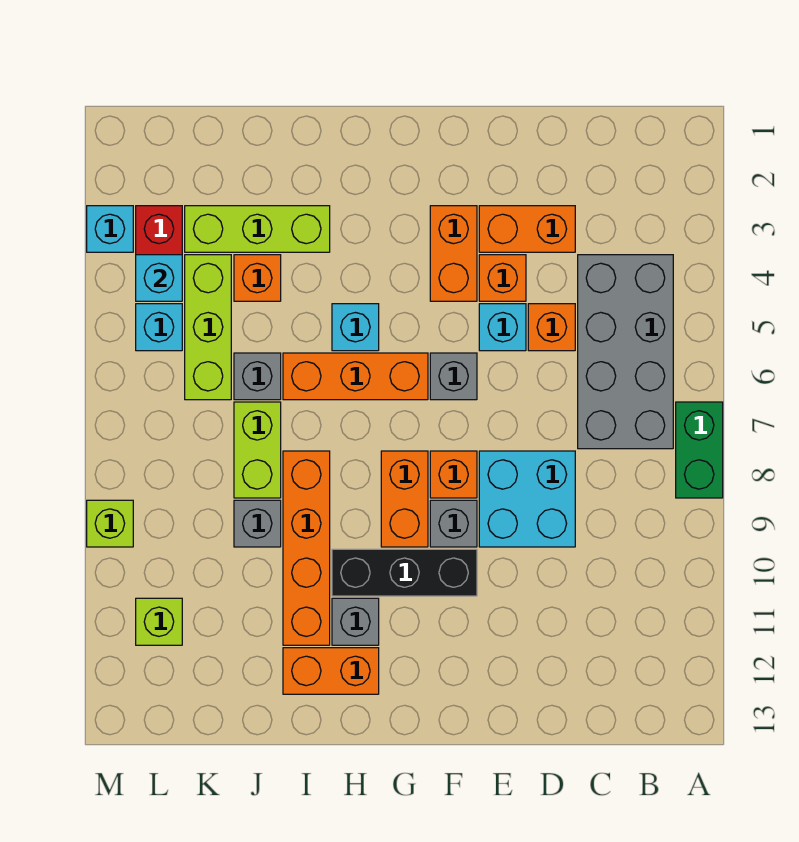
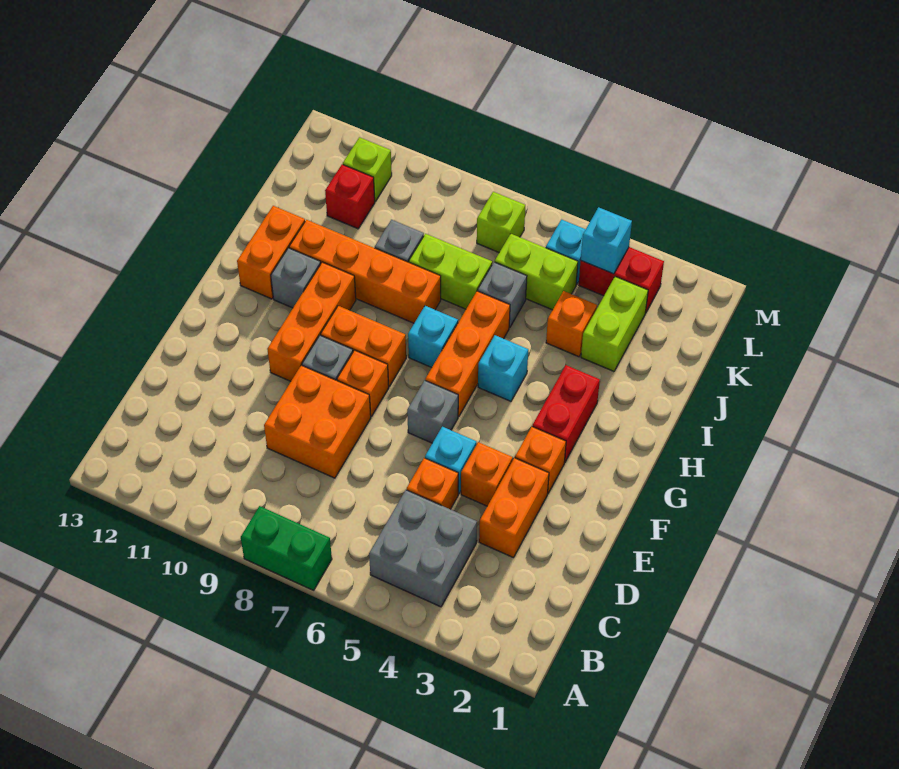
grey brick B4:C7 level 1 -> grey brick B4:C5 level 1
cyan brick D8:E9 level 1 -> orange brick D8:E9 level 1
orange brick F3:F4 level 1 -> orange brick F3 level 1
black brick F10:H10 level 1 -> orange brick F10:H10 level 1
none -> red brick G3:H3 level 1
lime brick I3:K3 level 1 -> lime brick J3:K3 level 1
lime brick K4:K6 level 1 -> lime brick K5:K6 level 1
none -> red brick K11 level 1
cyan brick M3 level 1 -> cyan brick H7 level 1
lime brick M9 level 1 -> lime brick L7 level 1

